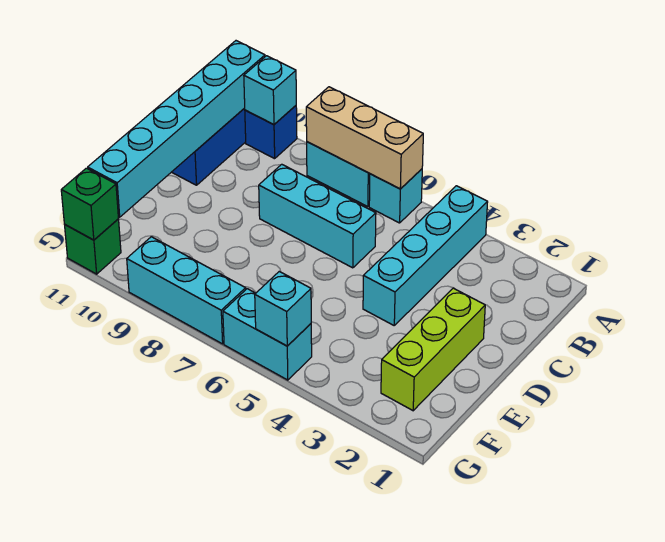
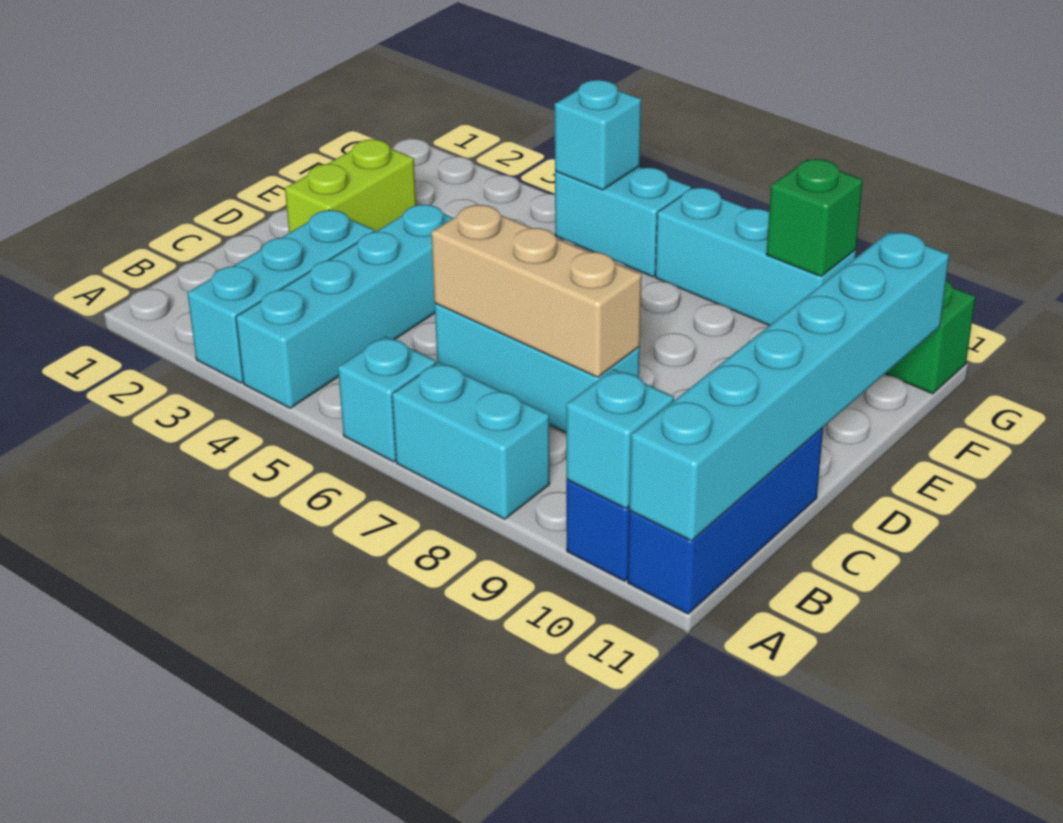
none -> cyan brick A3:C3 level 1
tan brick A6:A8 level 2 -> tan brick C6:C8 level 2
lime brick D2:F2 level 1 -> lime brick D2:E2 level 1
green brick G11 level 2 -> green brick G9 level 2

